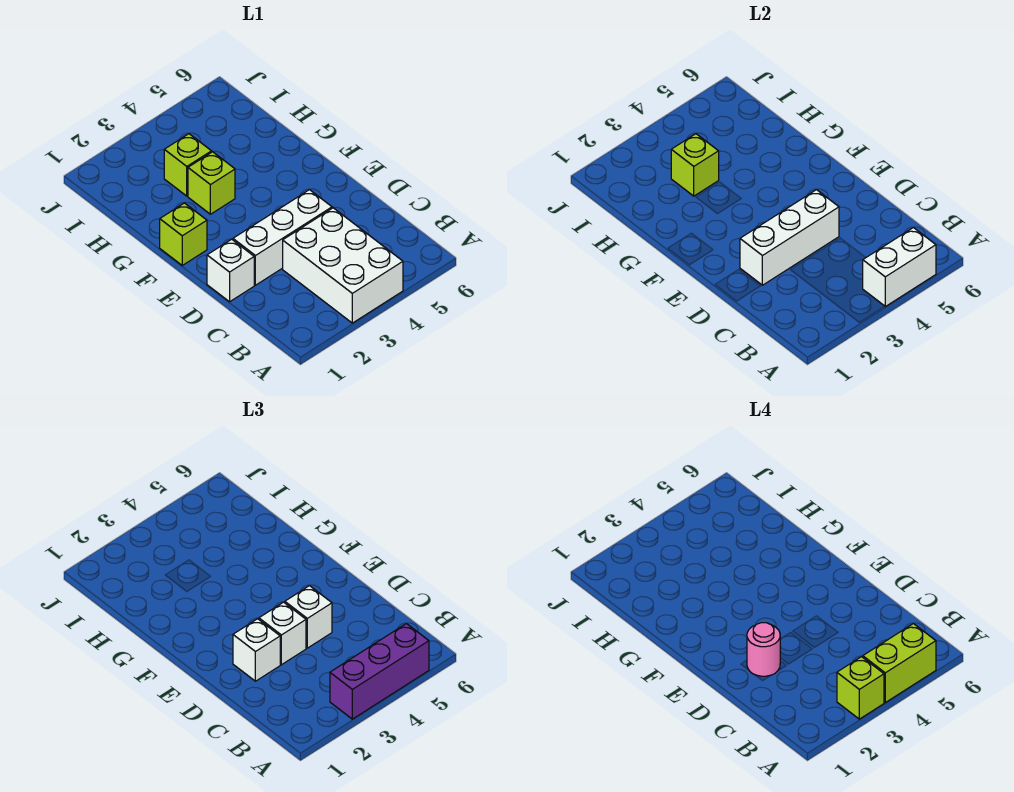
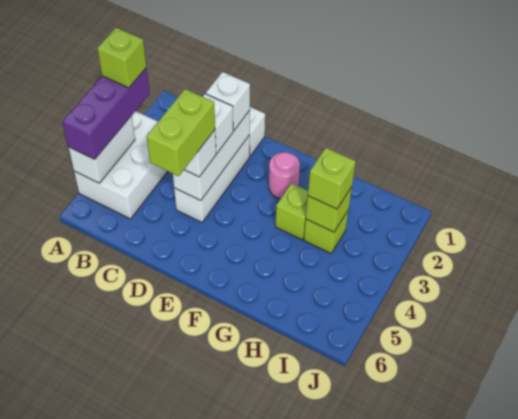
white brick A3:C4 level 1 -> white brick A3:B5 level 1
lime brick A4:A5 level 4 -> lime brick D4:D5 level 4
pink round brick D2 level 4 -> pink round brick F2 level 1
lime brick F1 level 1 -> lime brick H3 level 3

